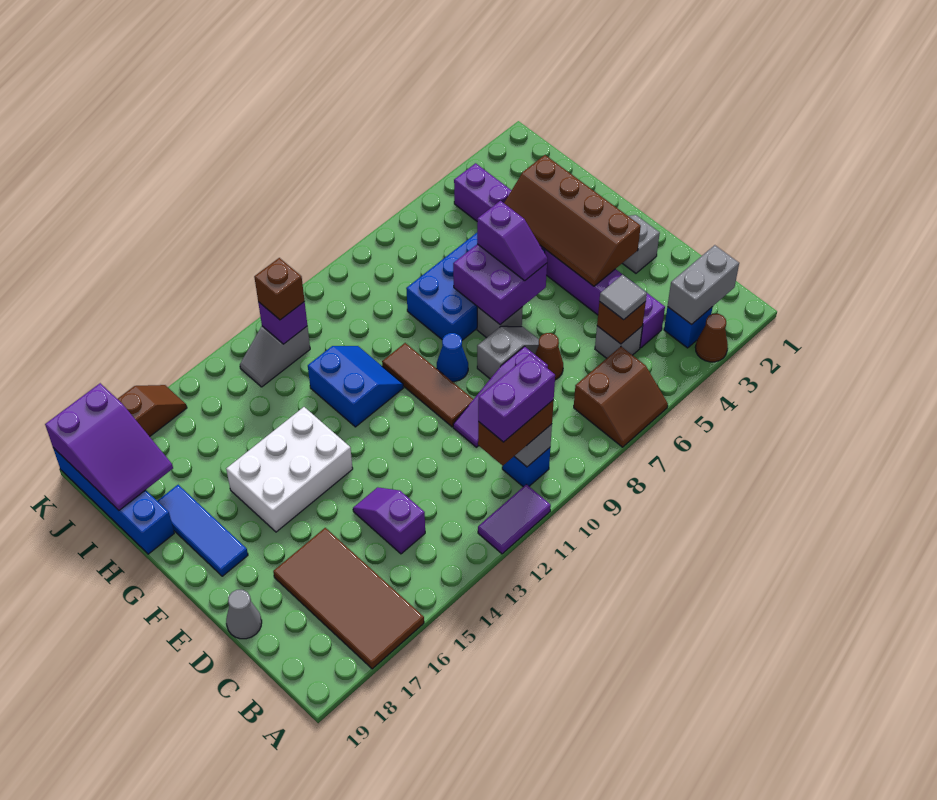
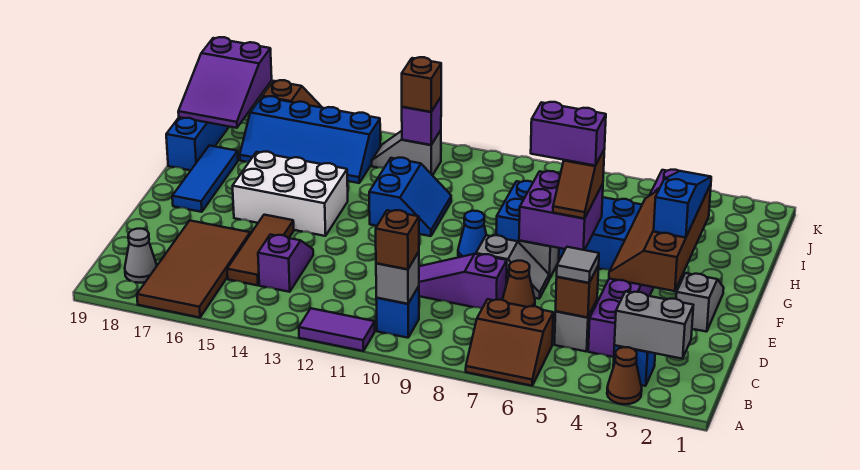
brown brick B10:B11 level 3 -> brown brick B10 level 3
purple brick B10:B11 level 4 -> purple brick G6:G7 level 4
grey cone D19 level 1 -> grey cone B18 level 1
brown tile E10:G10 level 1 -> brown tile C15:E15 level 1
none -> blue slope F3:H3 level 3 top F
purple slope F6:G6 level 3 top G -> brown slope F6:G6 level 3 top G
none -> blue slope I14:J17 level 1 top J

